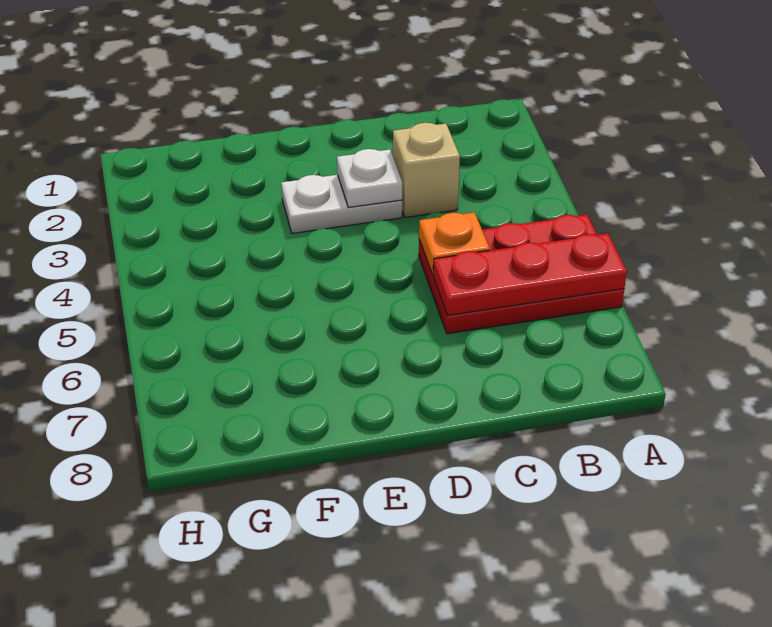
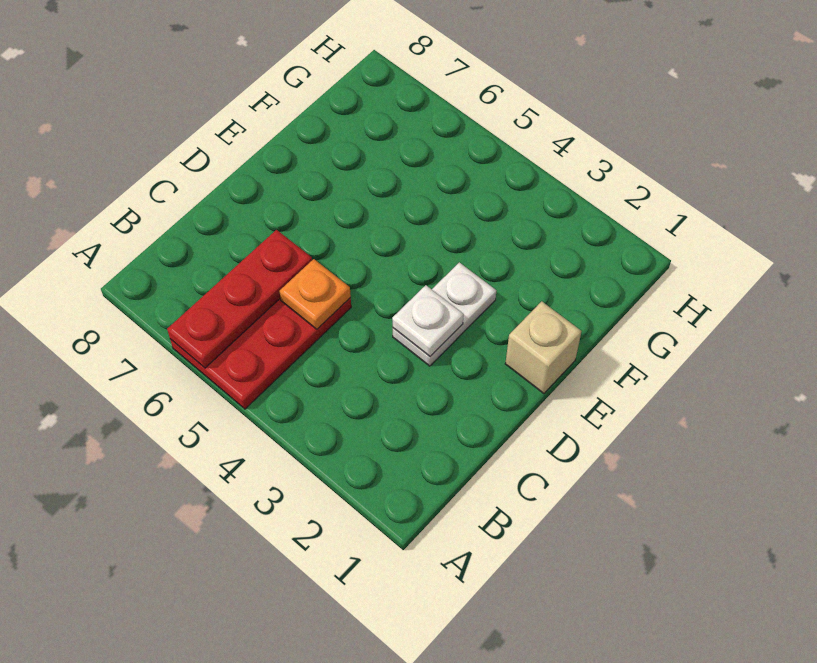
tan brick C3 level 1 -> tan brick E1 level 1

